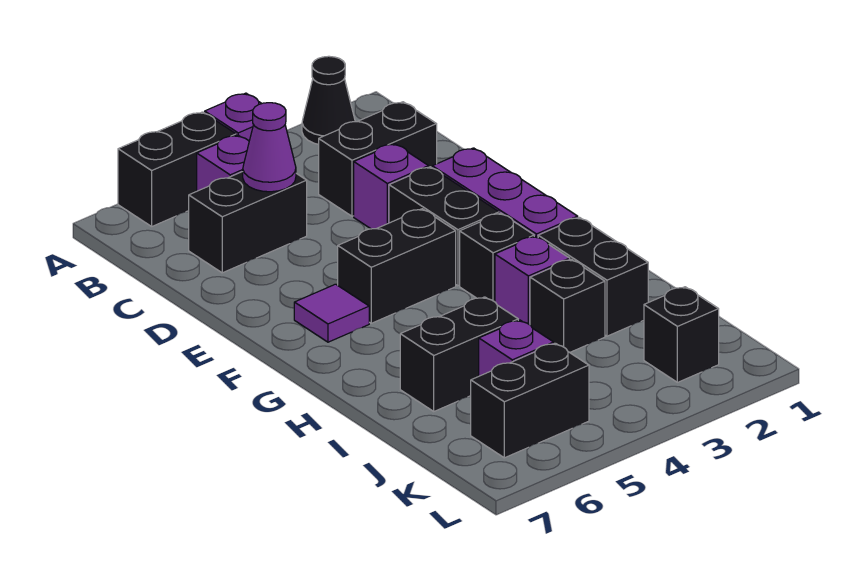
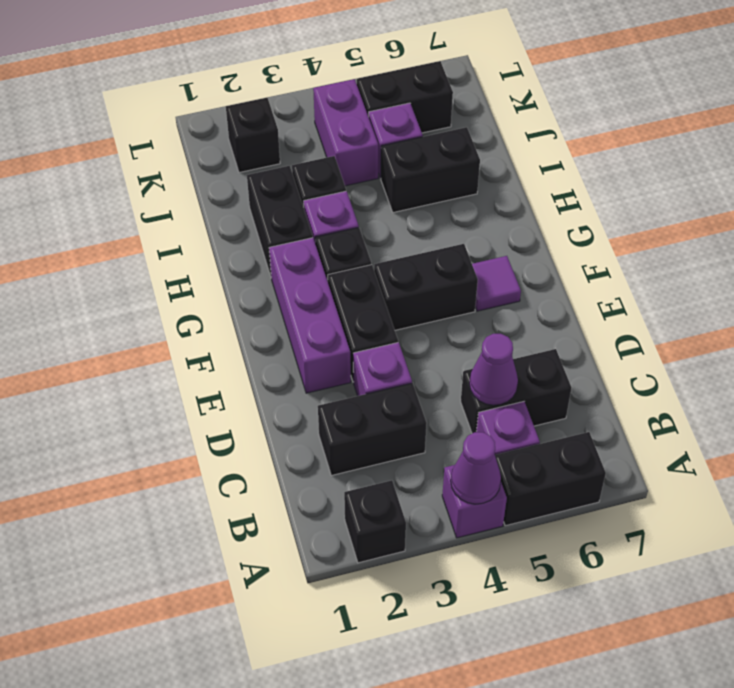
black cone A2 level 1 -> black brick A2 level 1
none -> purple cone A4 level 2
none -> purple brick J4:K4 level 1

